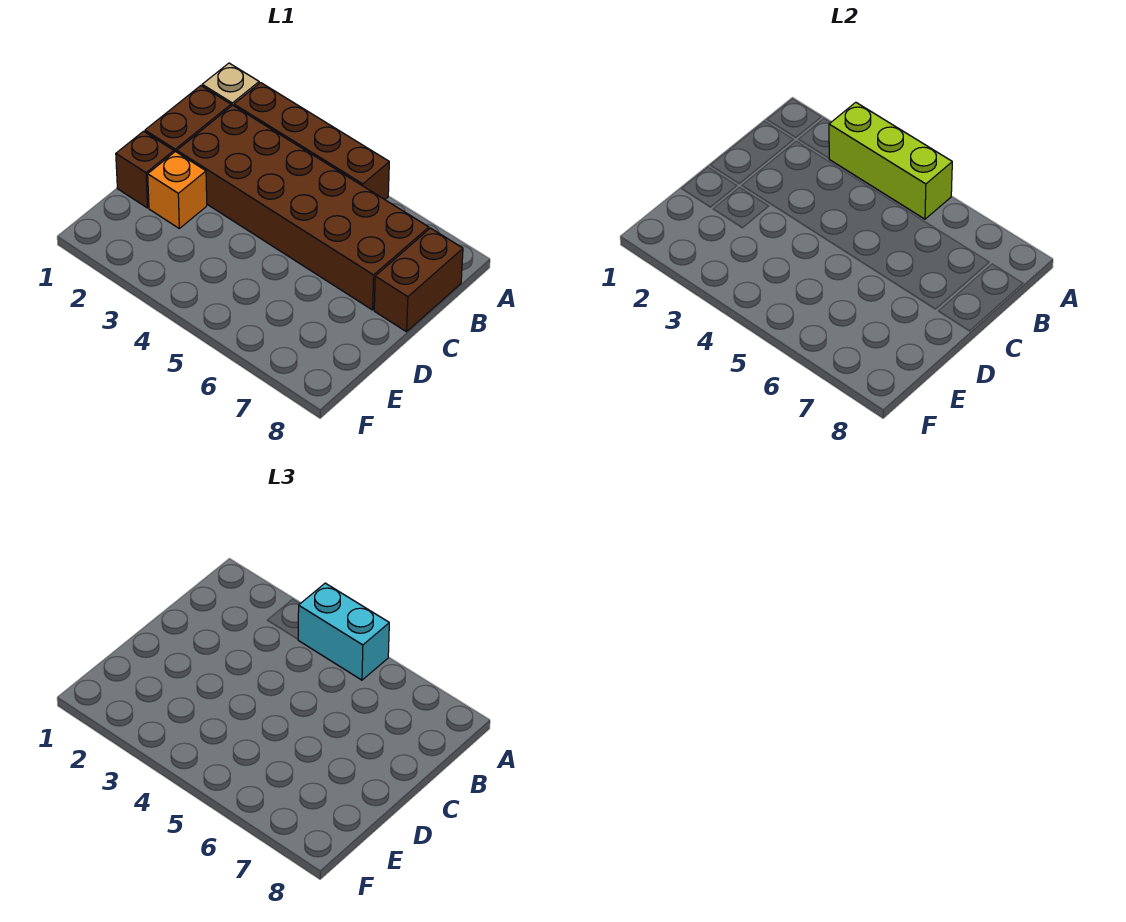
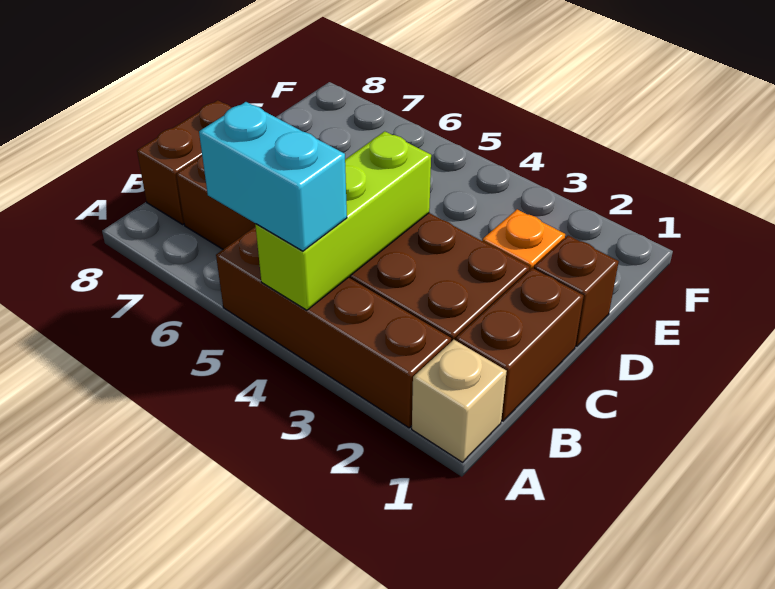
lime brick A3:A5 level 2 -> lime brick A4:C4 level 2

